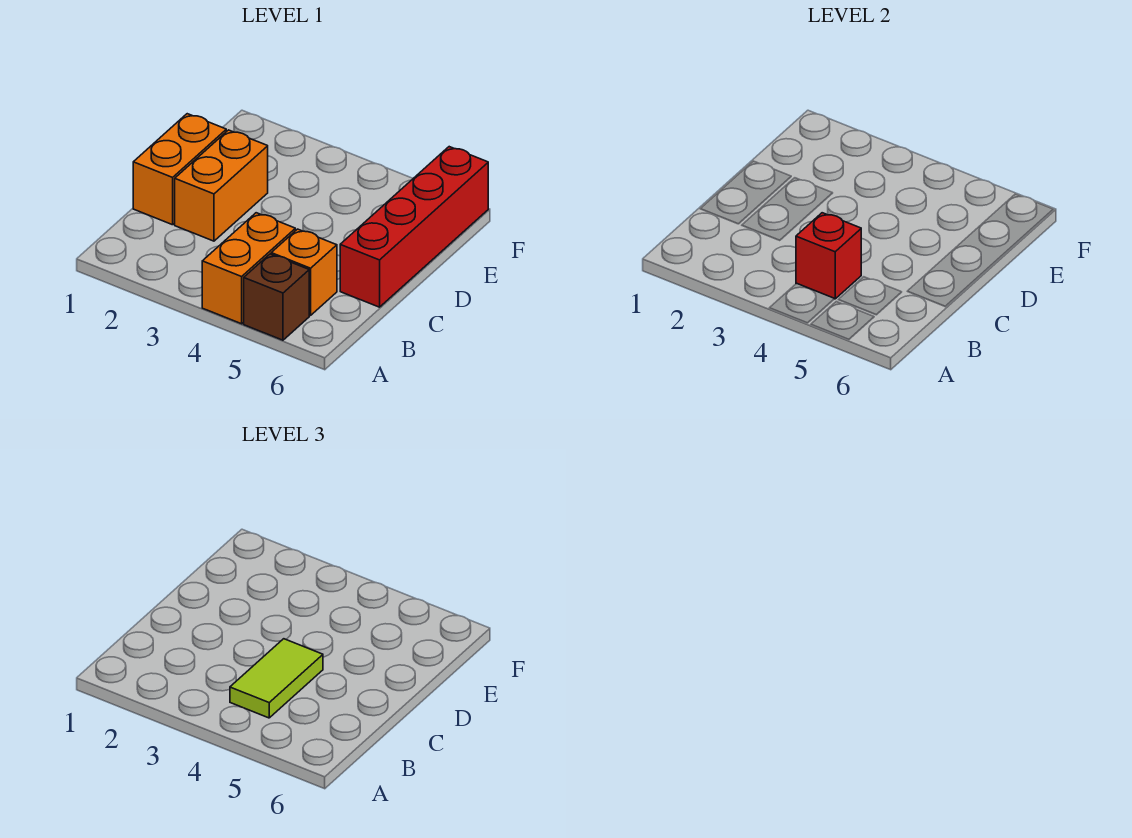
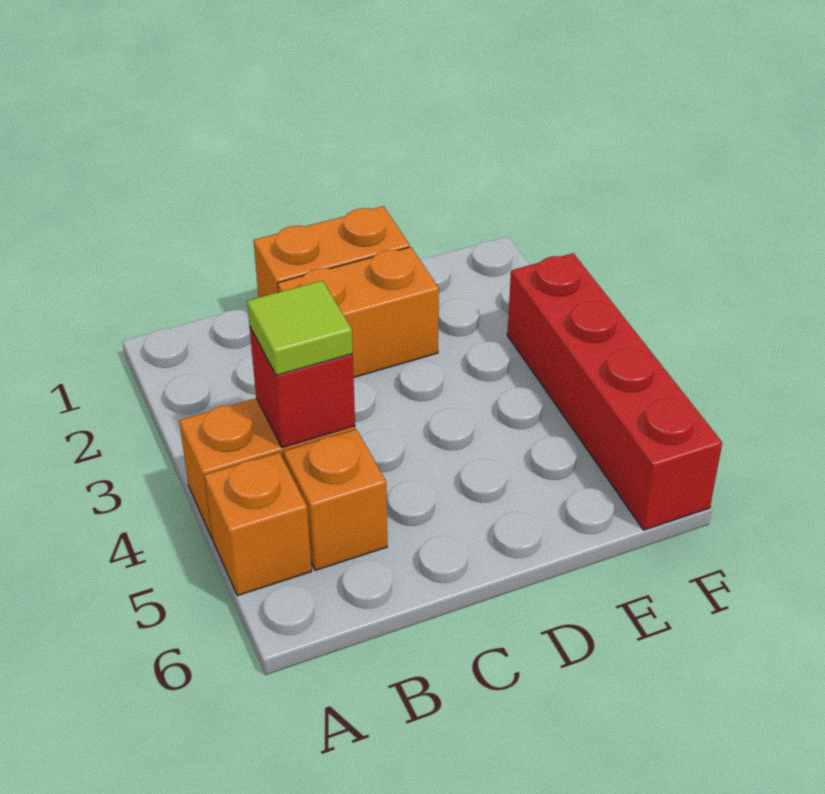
brown brick A5 level 1 -> orange brick A5 level 1
lime tile B4:C4 level 3 -> lime tile B4 level 3
red brick C6:F6 level 1 -> red brick F3:F6 level 1

